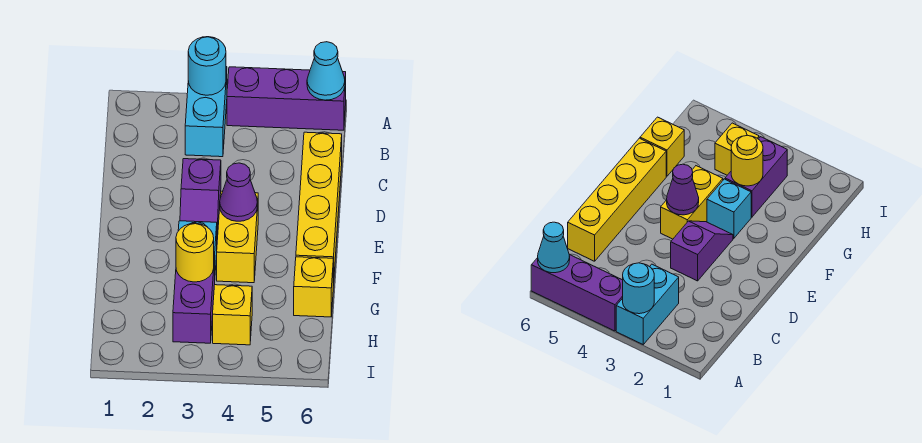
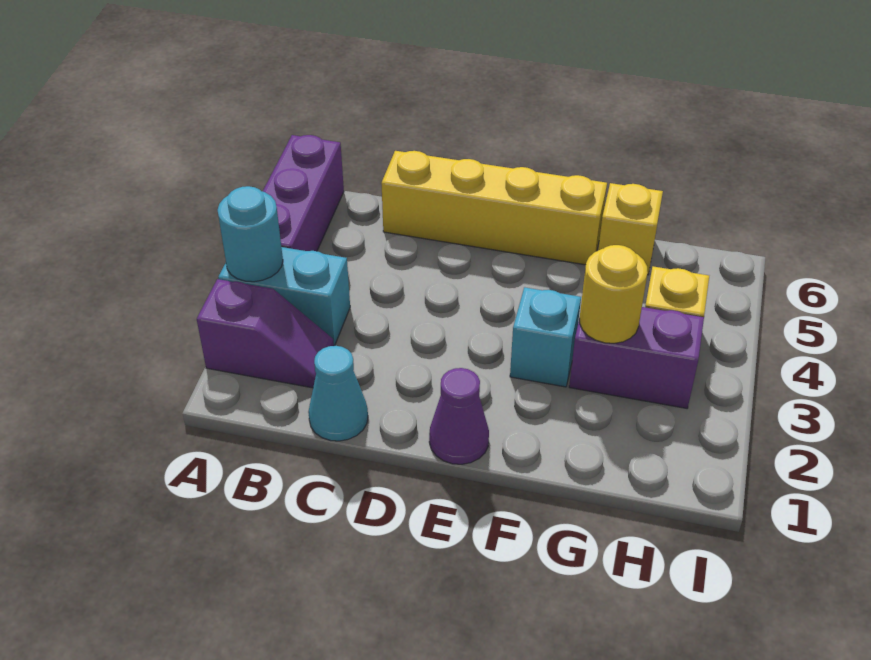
cyan cone A6 level 2 -> cyan cone C1 level 1
purple slope D3:E3 level 1 top D -> purple slope A2:B2 level 1 top A
yellow brick E4:F4 level 1 -> none
purple cone E4 level 2 -> purple cone E1 level 1

